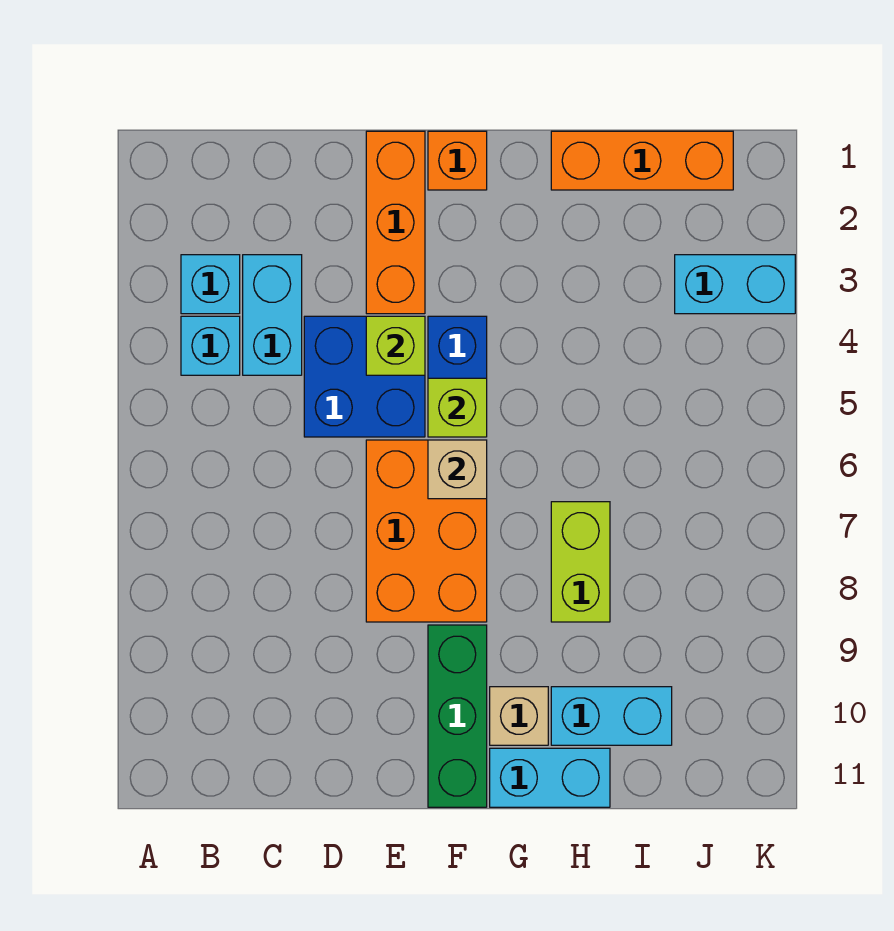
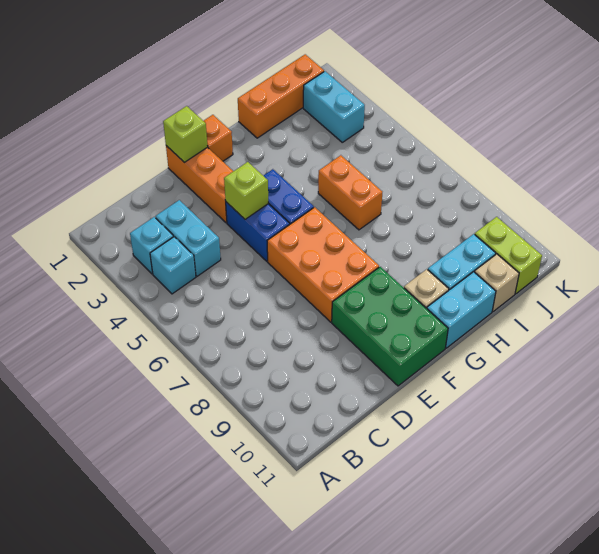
blue brick D4:E5 level 1 -> blue brick E4:E5 level 1
lime brick F5 level 2 -> lime brick E1 level 2
tan brick F6 level 2 -> tan brick I11 level 1
green brick F9:F11 level 1 -> green brick E9:F11 level 1
none -> orange brick H5:H6 level 1
lime brick H7:H8 level 1 -> lime brick J10:J11 level 1
cyan brick J3:K3 level 1 -> cyan brick J2:J3 level 1

